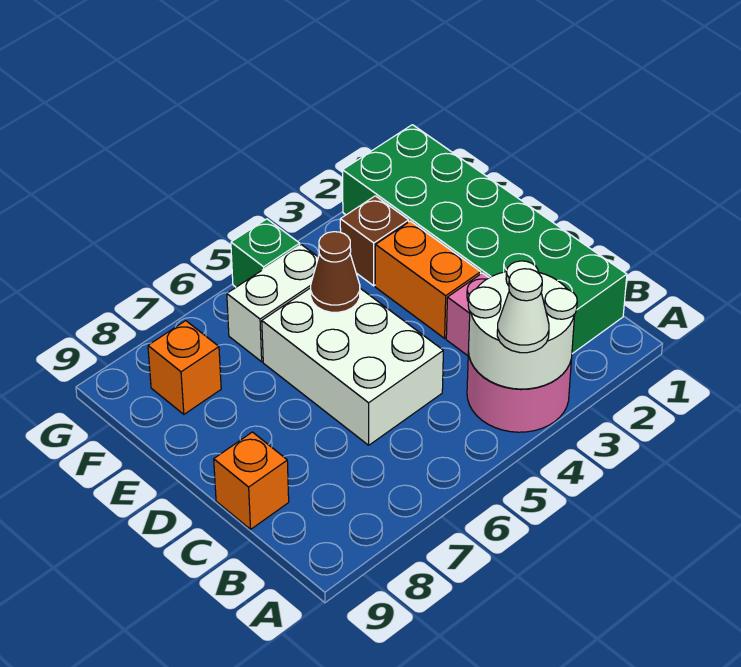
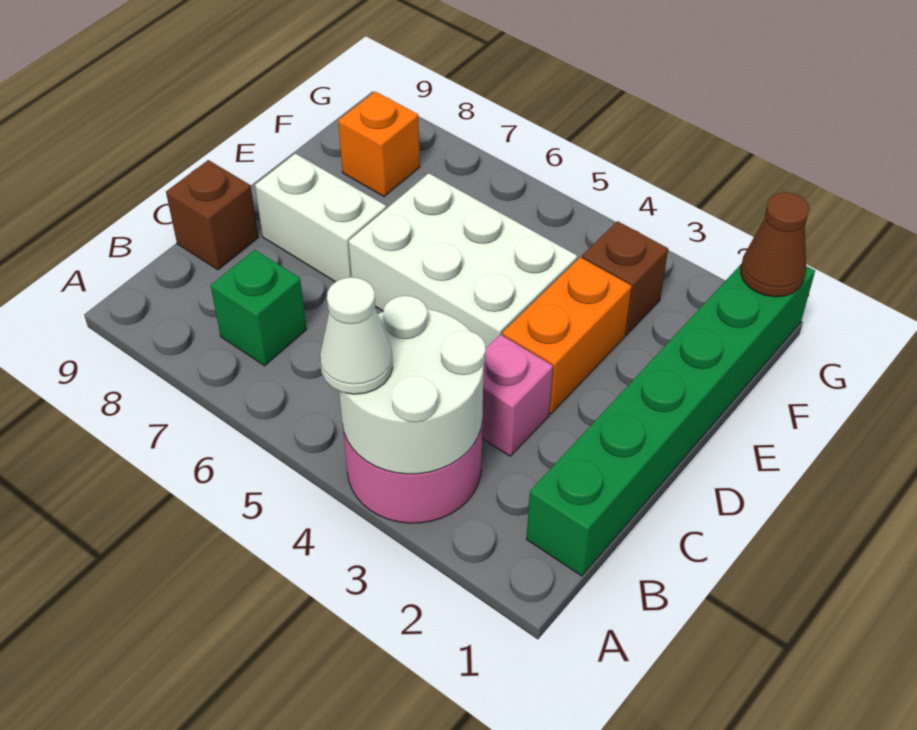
green brick B1:G2 level 1 -> green brick B1:G1 level 1
white brick C5:E6 level 1 -> white brick D4:E6 level 1
orange brick C9 level 1 -> brown brick C9 level 1
brown cone E5 level 2 -> brown cone G1 level 2
white brick F5:F6 level 1 -> white brick D7:D8 level 1
green brick G5 level 1 -> green brick B7 level 1

